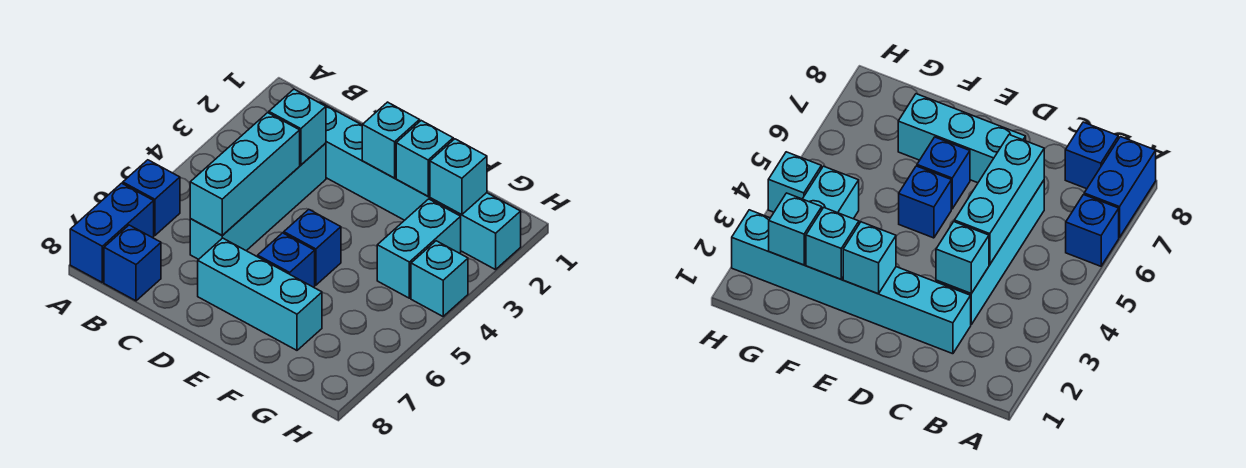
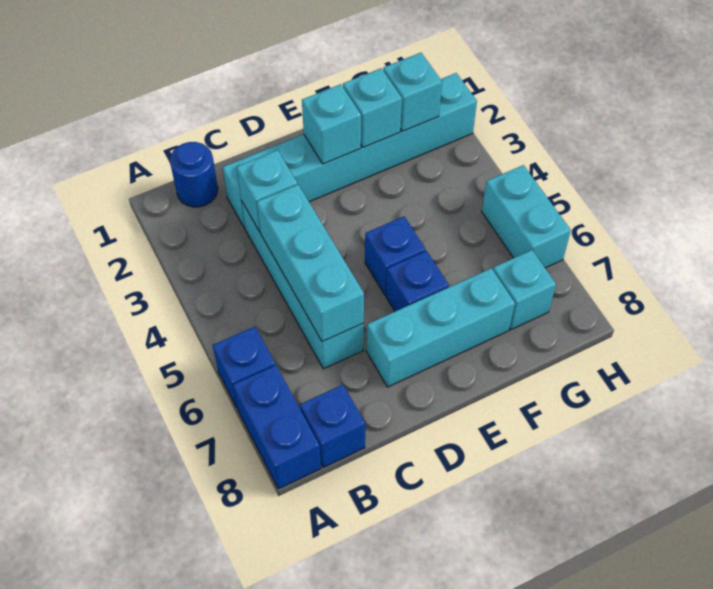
none -> blue round brick B1 level 1
cyan brick G3:G4 level 1 -> cyan brick H5:H6 level 1
cyan brick H4 level 1 -> cyan brick G7 level 1

